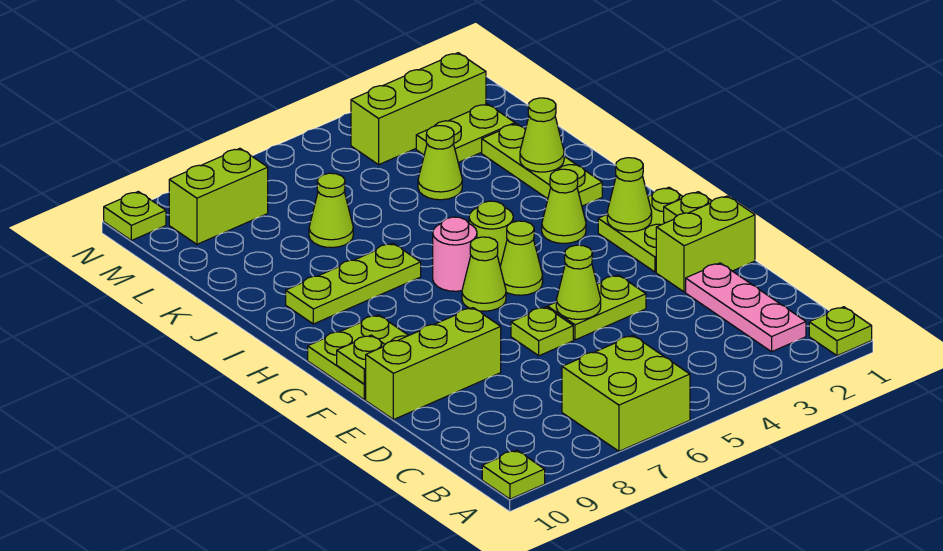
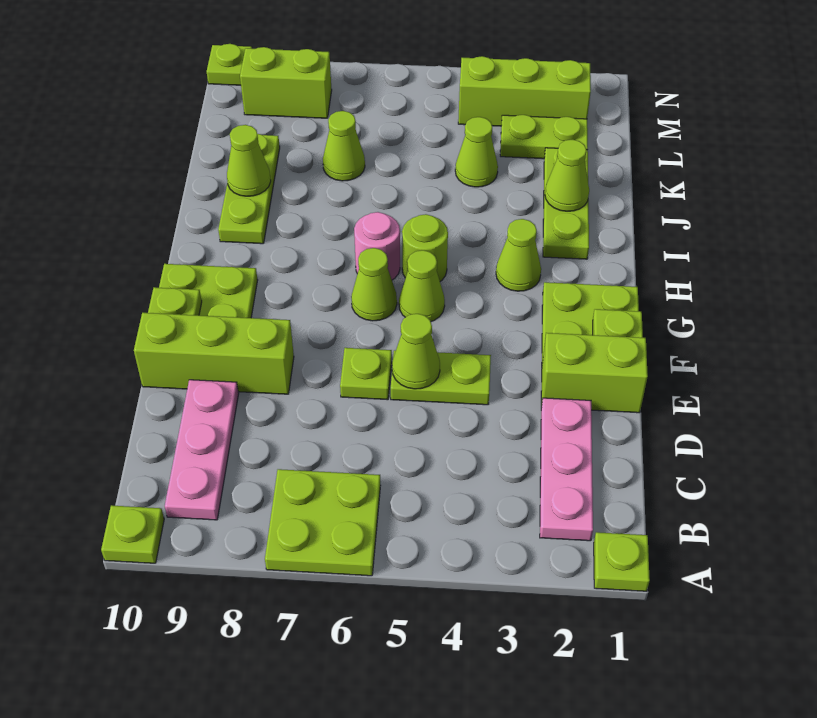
lime brick A6:B7 level 1 -> lime plate A6:B7 level 1
none -> pink plate B9:D9 level 1
lime cone G2 level 2 -> lime cone J9 level 2
lime plate I7:I9 level 1 -> lime plate I9:K9 level 1

